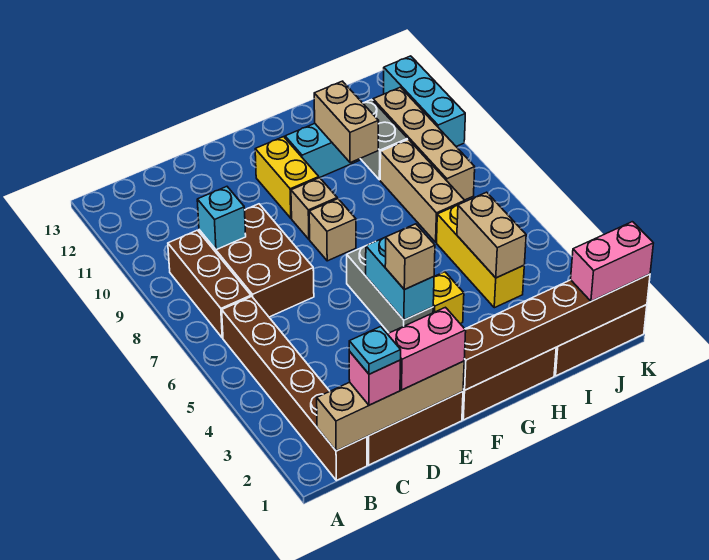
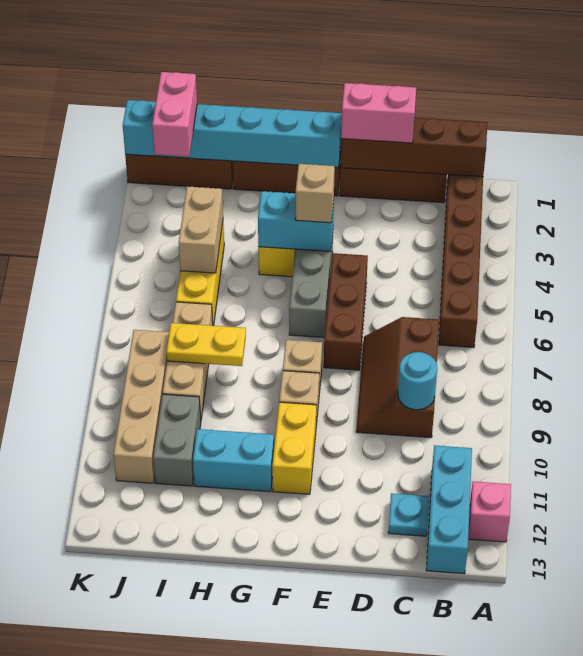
tan brick B1:E1 level 2 -> brown brick B1:E1 level 2
brown brick B7:B9 level 1 -> brown brick E5:E7 level 1
pink brick C1 level 3 -> pink brick A12 level 1
cyan plate C1 level 4 -> cyan plate C12 level 1
brown brick C7:D9 level 1 -> brown slope C7:D9 level 1 top C
cyan brick C9 level 2 -> cyan round brick C9 level 2
brown brick F1:K1 level 2 -> cyan brick F1:K1 level 2
cyan brick F4:F5 level 2 -> cyan brick F4:G4 level 2
none -> yellow plate H8:I8 level 2
tan brick H10:H11 level 2 -> none
pink brick J1:K1 level 3 -> pink brick J1:J2 level 3
cyan brick K10:K12 level 1 -> cyan brick B11:B13 level 1

